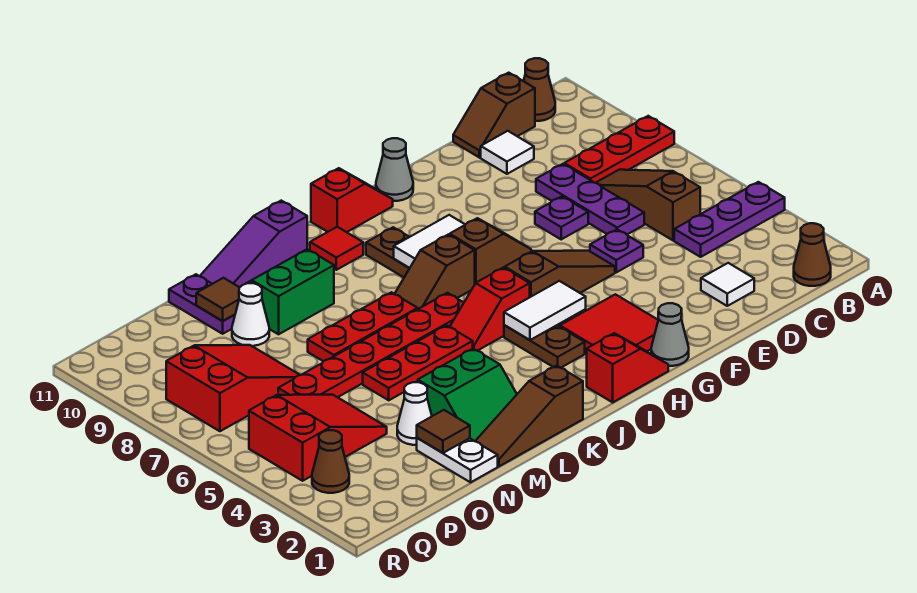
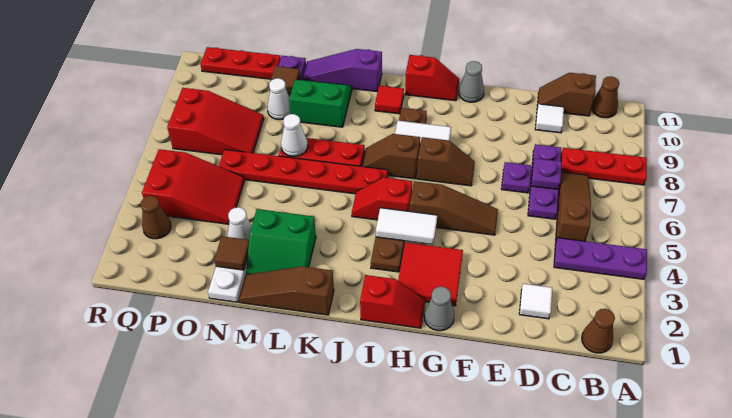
purple plate E5 level 1 -> purple plate D7 level 2
red plate K5:M5 level 1 -> red plate O11:Q11 level 1
none -> white cone M7 level 2

